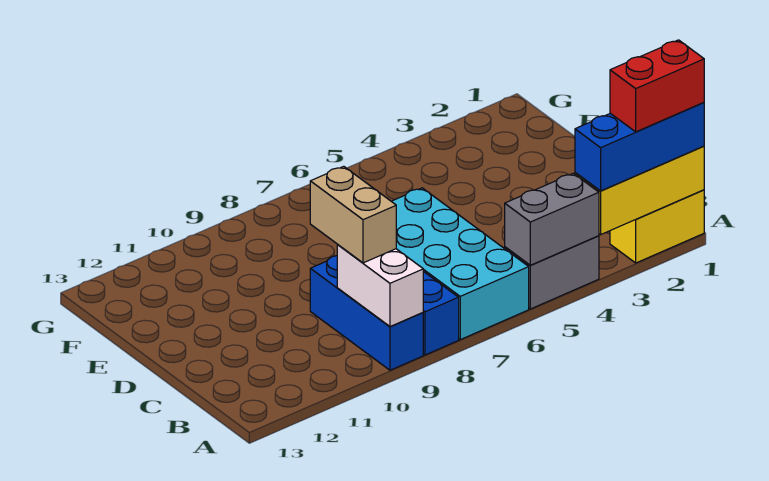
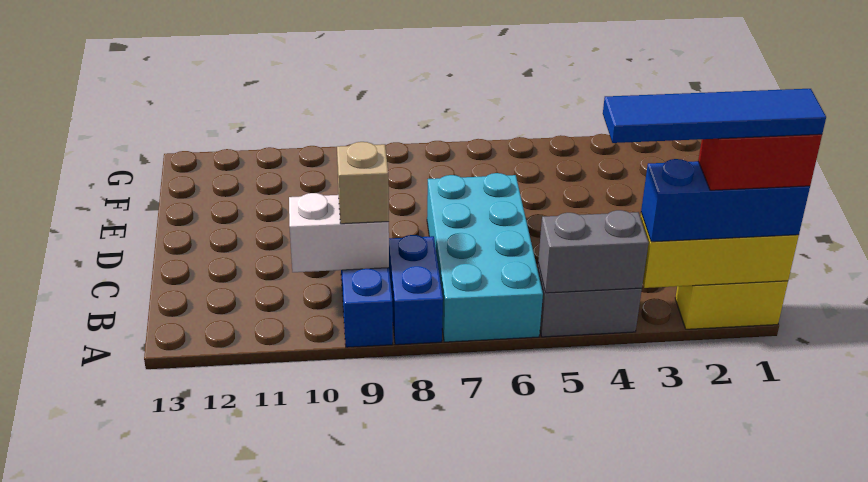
none -> blue tile A1:A4 level 5
white brick A9:B9 level 2 -> white brick B9:B10 level 2
tan brick B9:C9 level 3 -> tan brick B9 level 3

